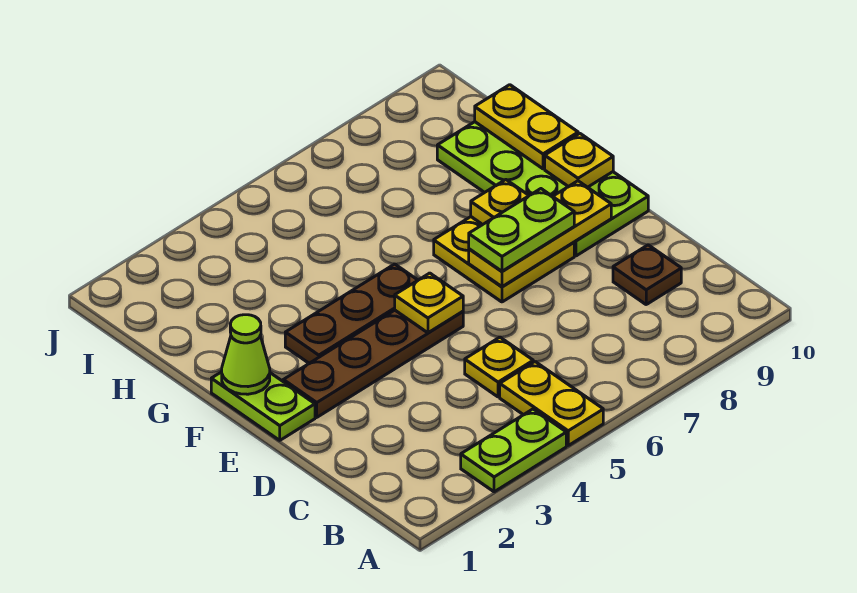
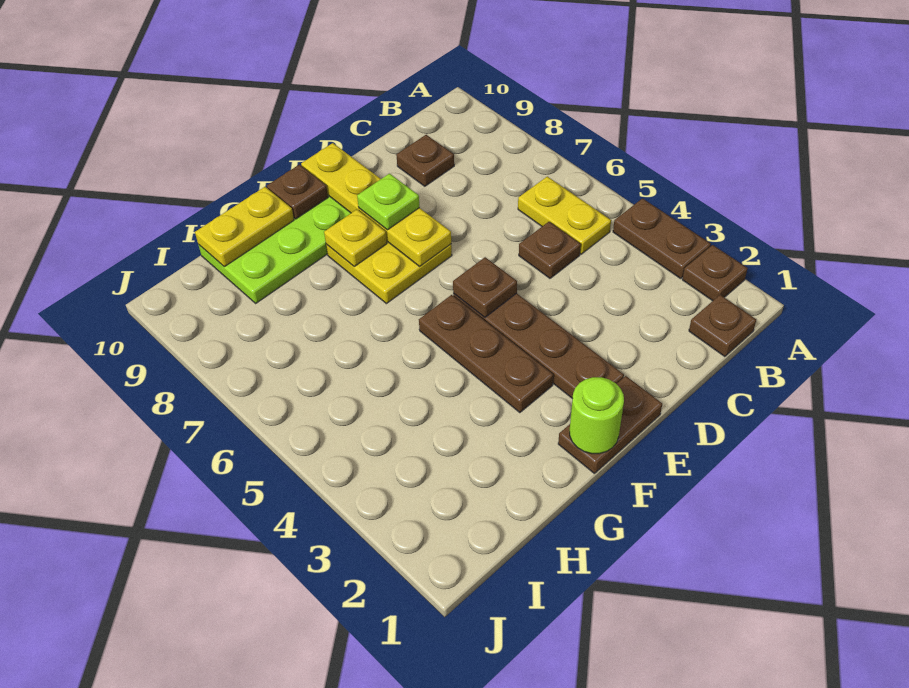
none -> brown plate A2 level 1
lime plate A3:A4 level 1 -> brown plate A3:A4 level 1
yellow plate A5:B5 level 1 -> yellow plate B5:B6 level 1
none -> brown plate B1 level 1
yellow plate C5 level 1 -> brown plate C5 level 1
lime plate E1:F1 level 1 -> brown plate E1:F1 level 1
yellow plate E5 level 2 -> brown plate E5 level 2
yellow plate E7:E9 level 2 -> yellow plate E7:E10 level 2
lime plate E7:E8 level 3 -> lime plate E8 level 3
lime cone F1 level 2 -> lime round brick F1 level 2
yellow plate F10 level 2 -> brown plate F10 level 2

